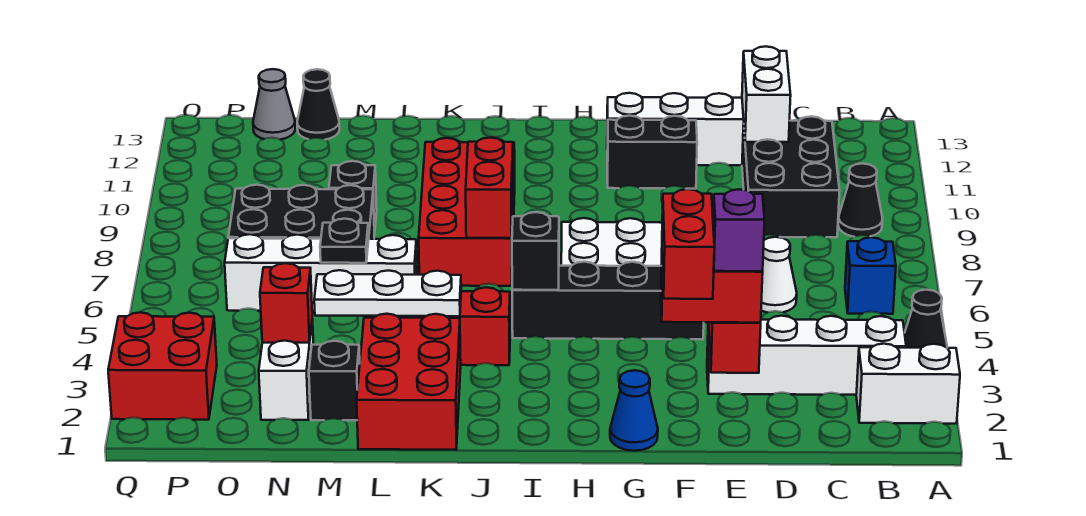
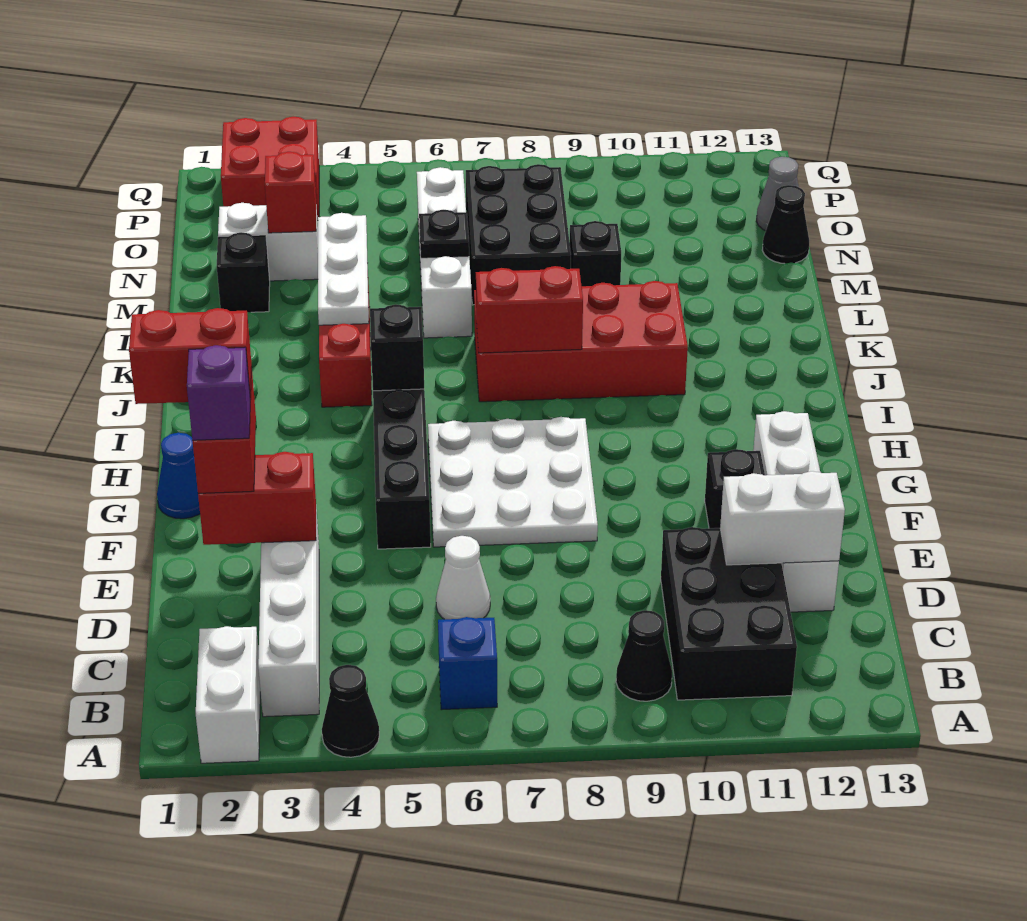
black brick C9:D11 level 1 -> black brick B10:D11 level 1
black brick F11:G11 level 1 -> black brick F11 level 1
red brick K1:L3 level 1 -> none

